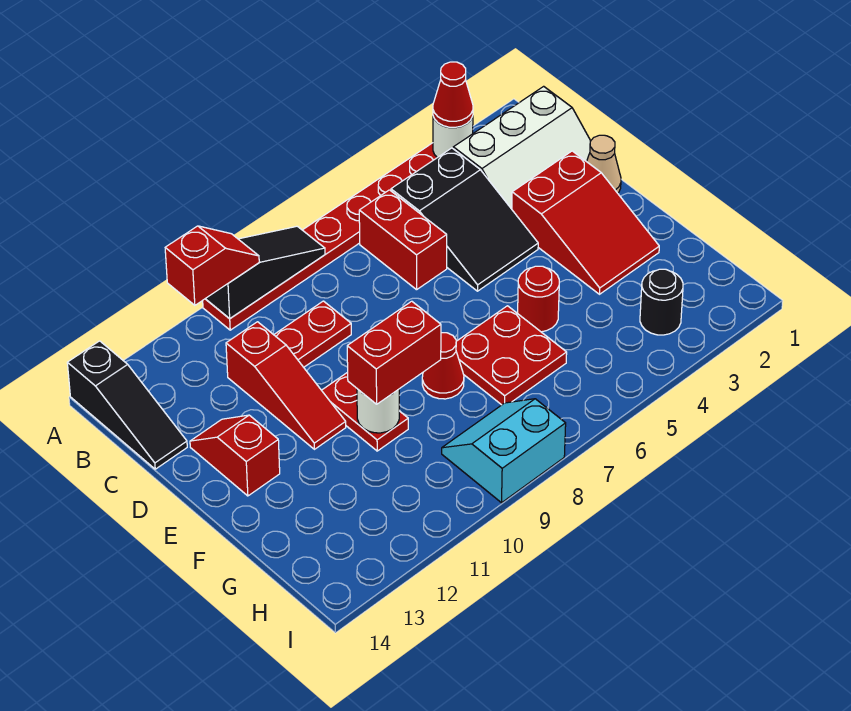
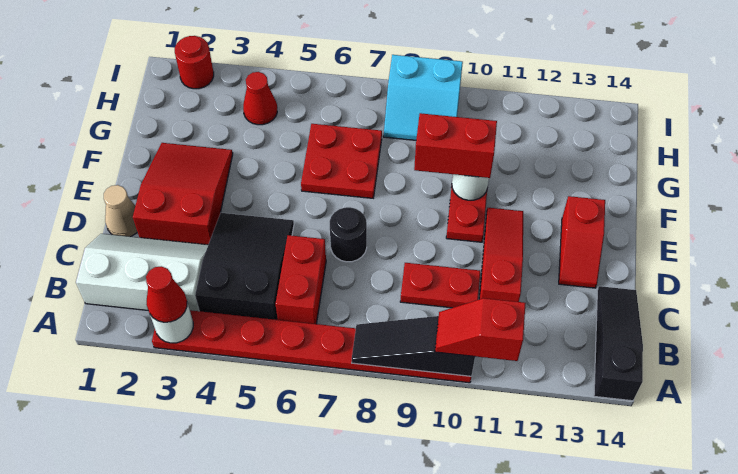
red round brick F5 level 1 -> red round brick I2 level 1
red cone F8 level 1 -> red cone H4 level 1
black round brick H3 level 1 -> black round brick D7 level 1

